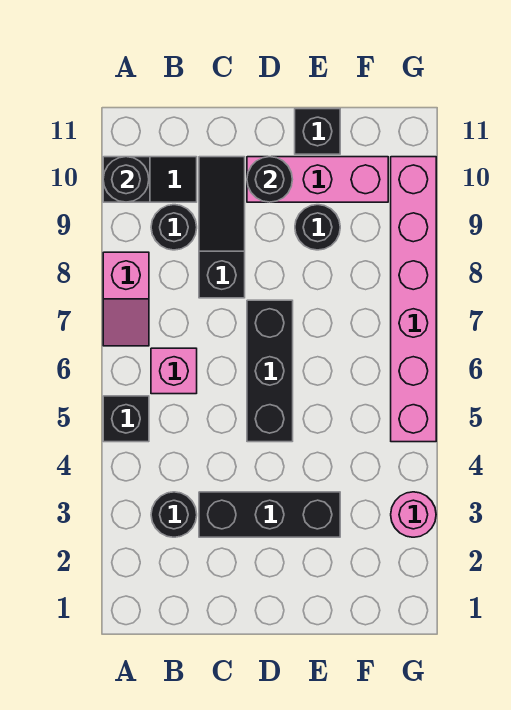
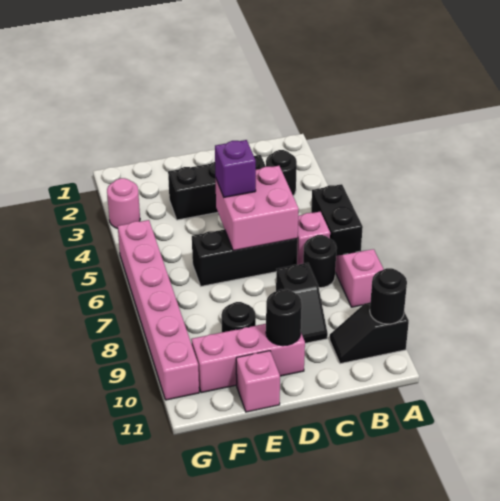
black brick A5 level 1 -> black brick A5:A6 level 1
black round brick B9 level 1 -> black round brick B7 level 1
none -> pink brick C5:D6 level 2
black slope C8:C10 level 1 top 8 -> black slope C8:C9 level 1 top 8
black brick D5:D7 level 1 -> black brick C6:E6 level 1
none -> purple brick D5 level 3
black brick E11 level 1 -> pink brick E11 level 1

